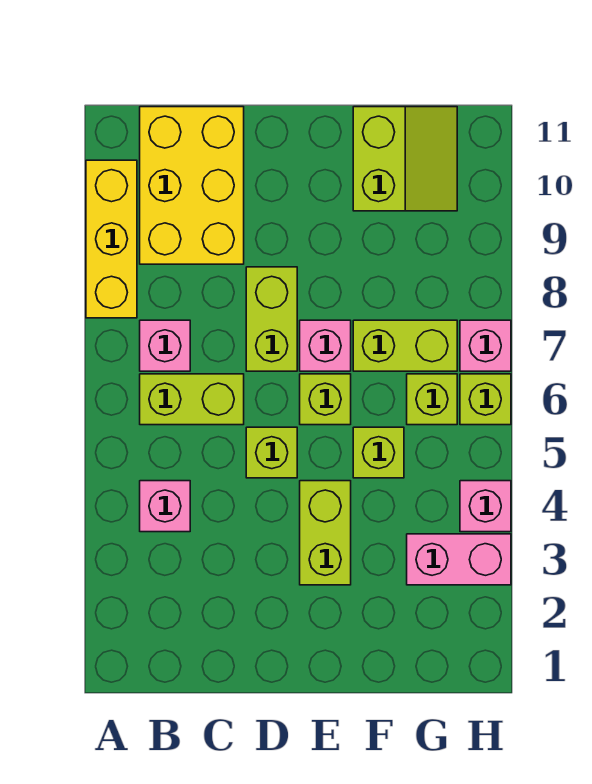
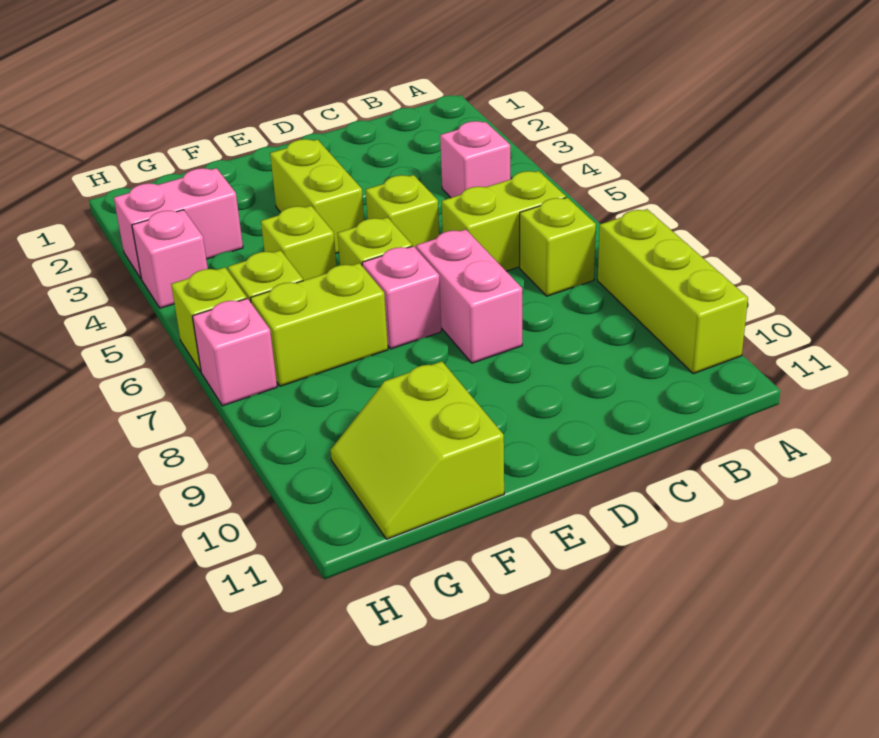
yellow brick A8:A10 level 1 -> lime brick A8:A10 level 1
pink brick B7 level 1 -> lime brick B7 level 1
yellow brick B9:C11 level 1 -> none
lime brick D7:D8 level 1 -> pink brick D7:D8 level 1

